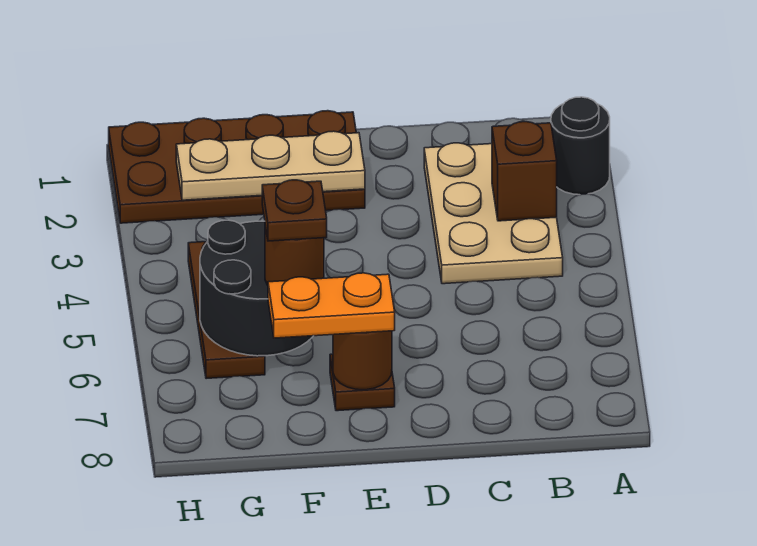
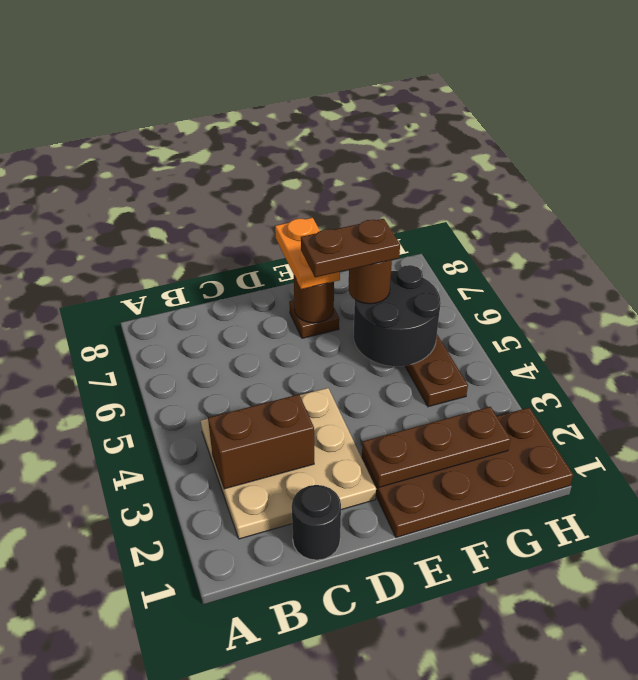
black round brick A2 level 1 -> black round brick C1 level 1
tan plate B2:C4 level 1 -> tan plate B2:D4 level 1
brown brick B3 level 2 -> brown brick B3:C3 level 2
tan plate E2:G2 level 2 -> brown plate E2:G2 level 2
orange plate E7:F7 level 3 -> orange plate E7:E8 level 3
brown plate F6 level 4 -> brown plate E6:F6 level 4

